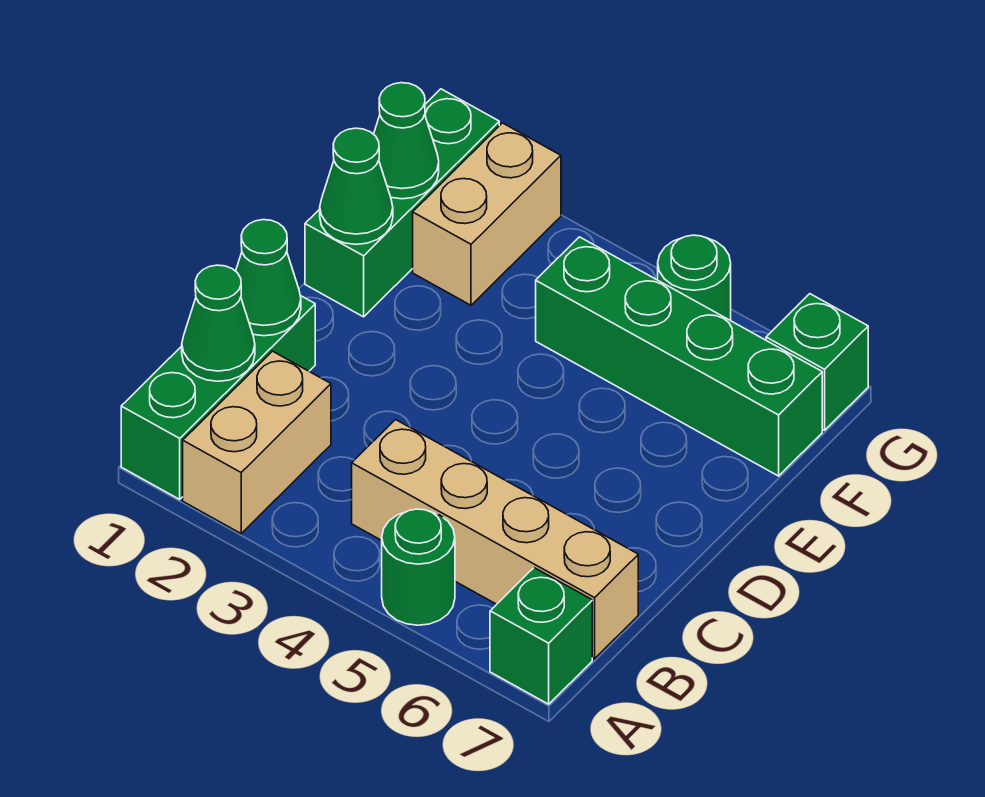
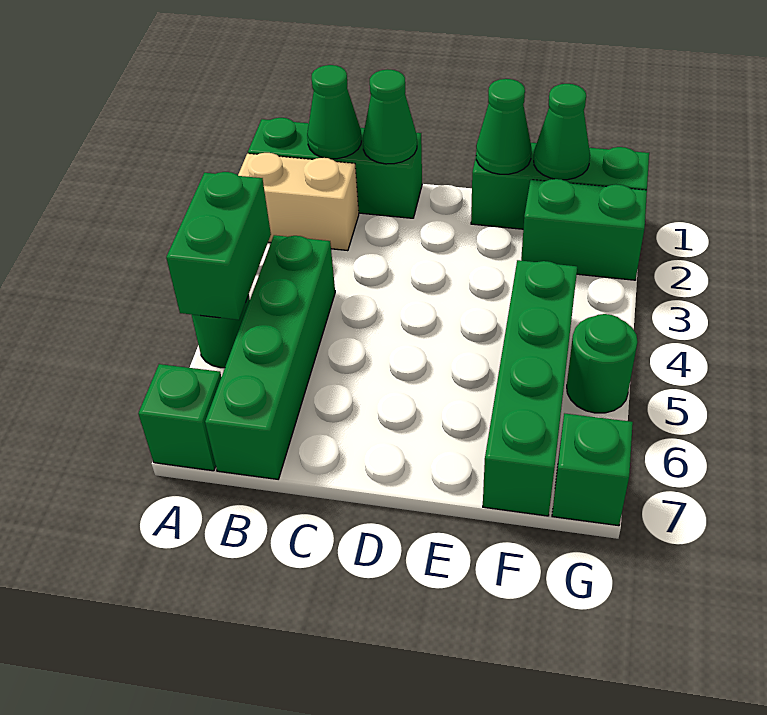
none -> green brick A4:A5 level 2
tan brick B4:B7 level 1 -> green brick B4:B7 level 1
tan brick F2:G2 level 1 -> green brick F2:G2 level 1

